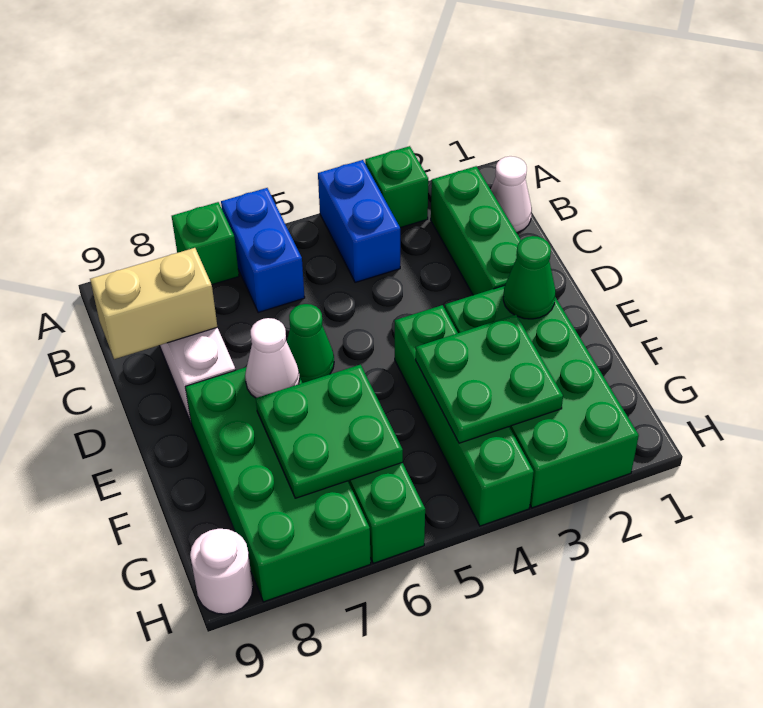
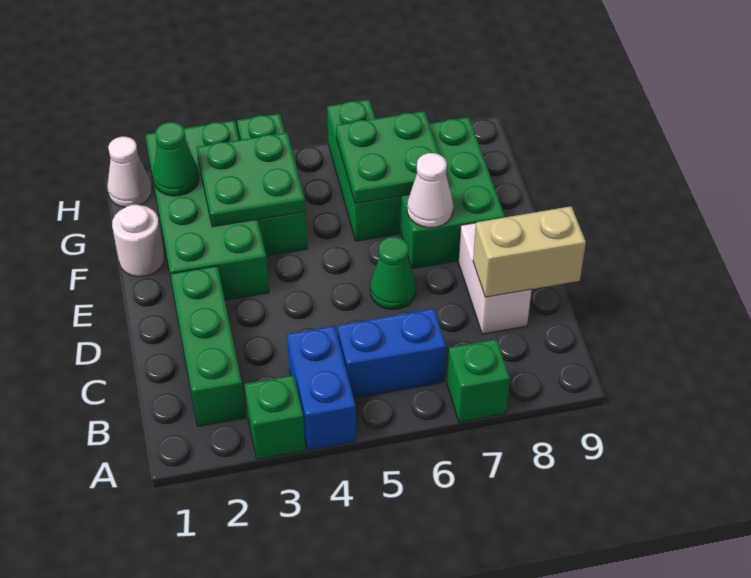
blue brick A6:B6 level 1 -> blue brick B5:B6 level 1
white cone B1 level 1 -> white cone H1 level 1
green cone E2 level 2 -> green cone G2 level 2
green brick E4:H4 level 1 -> green brick F4:H4 level 1
green brick E7:H8 level 1 -> green brick E7:G8 level 1
white round brick H9 level 1 -> white round brick F1 level 1

